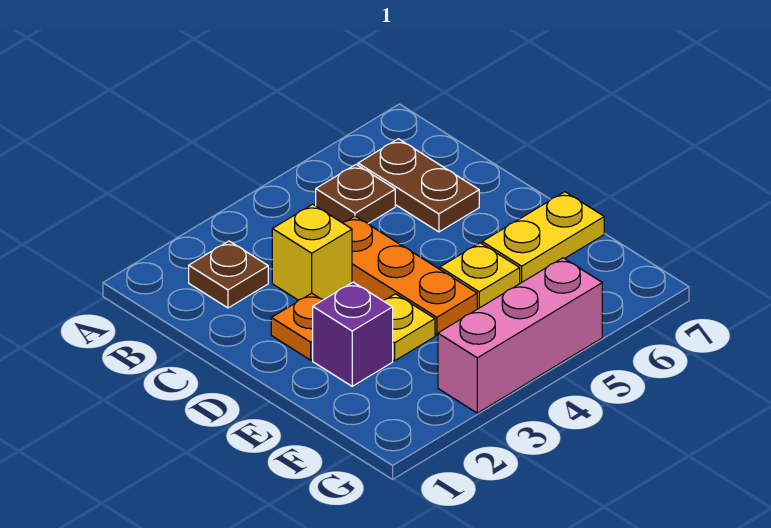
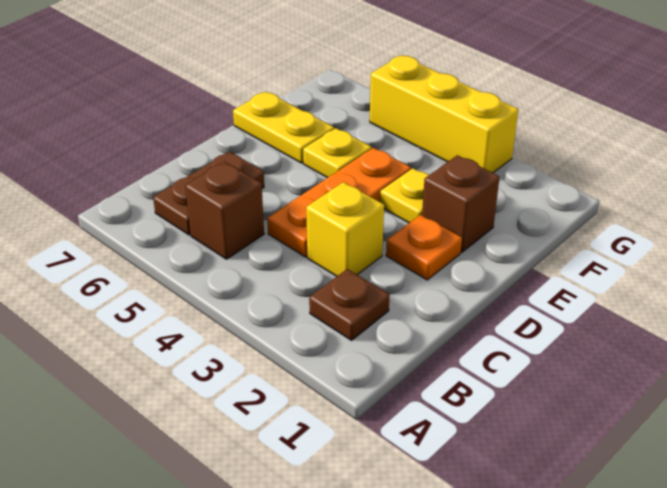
brown plate B5 level 1 -> brown brick B5 level 1
purple brick E2 level 1 -> brown brick E2 level 1
pink brick G3:G5 level 1 -> yellow brick G3:G5 level 1

